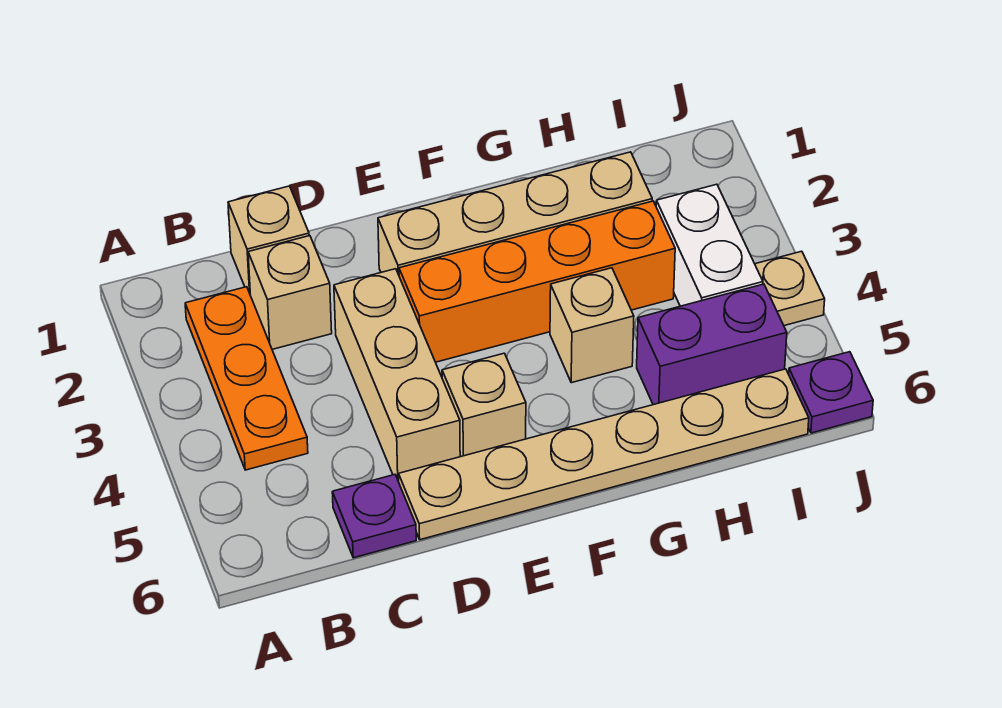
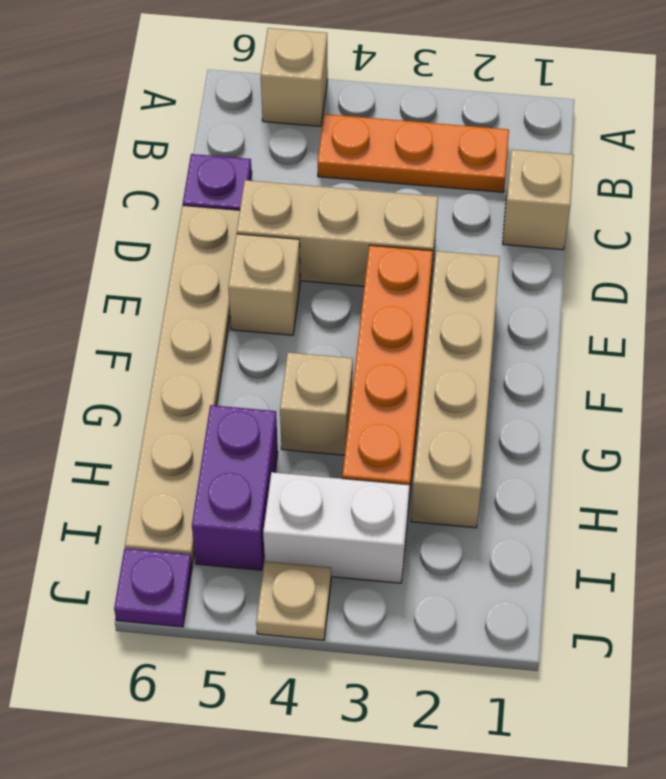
tan brick C2 level 1 -> tan brick A5 level 1

